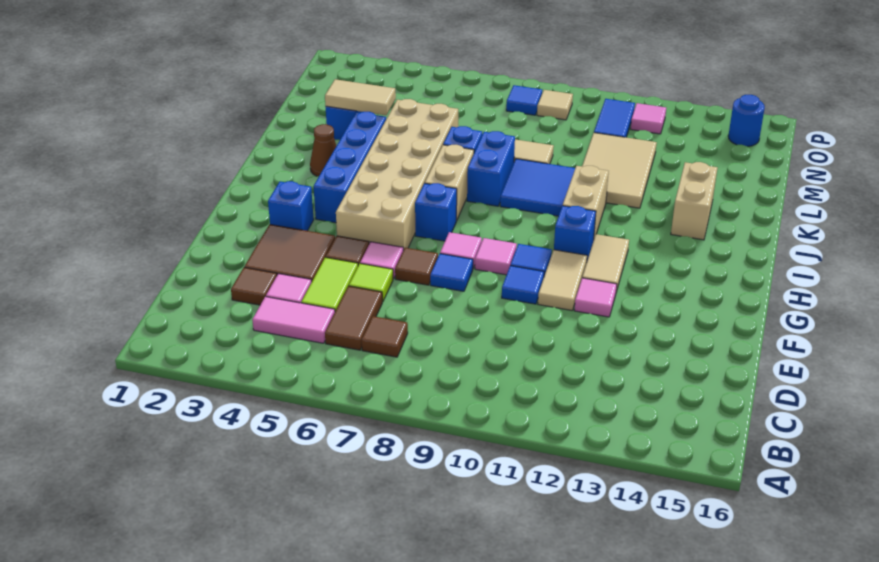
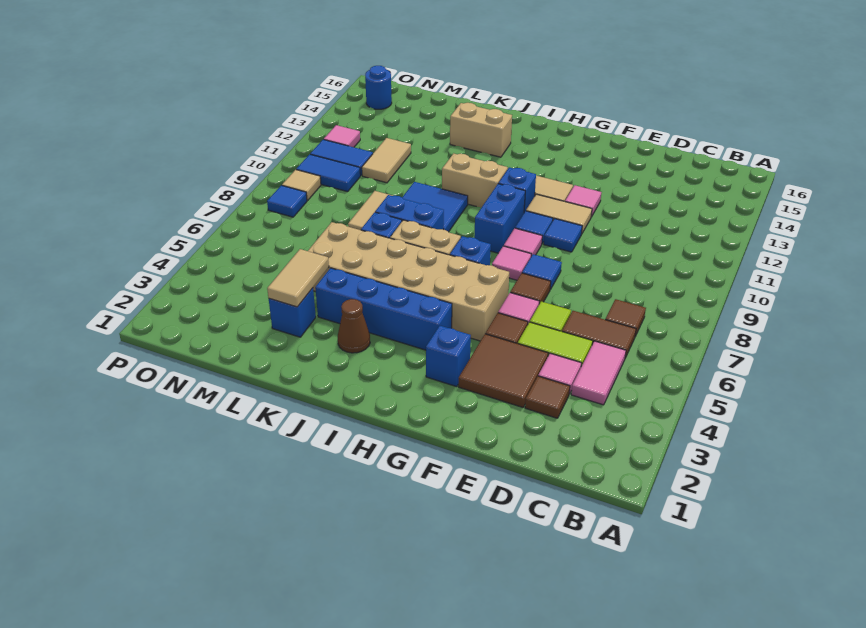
none -> blue brick H9:H10 level 1
tan tile K11:M12 level 1 -> tan tile M11:M12 level 1
none -> blue tile N10:O10 level 1

